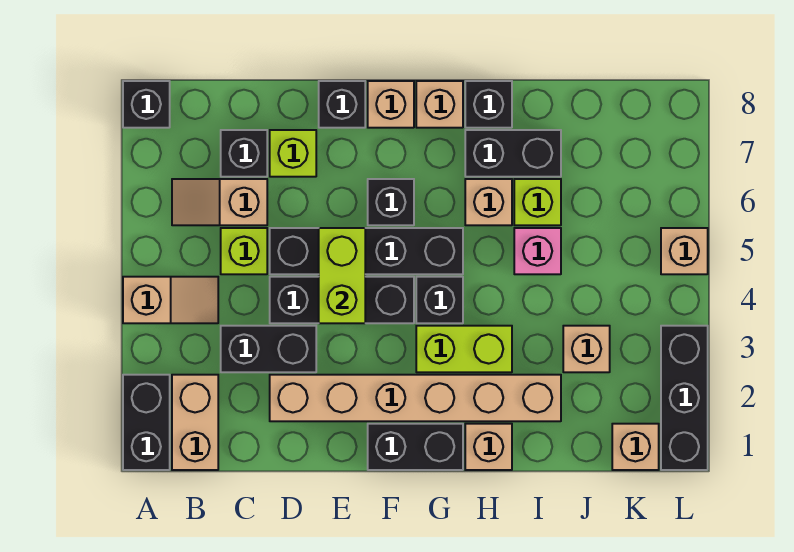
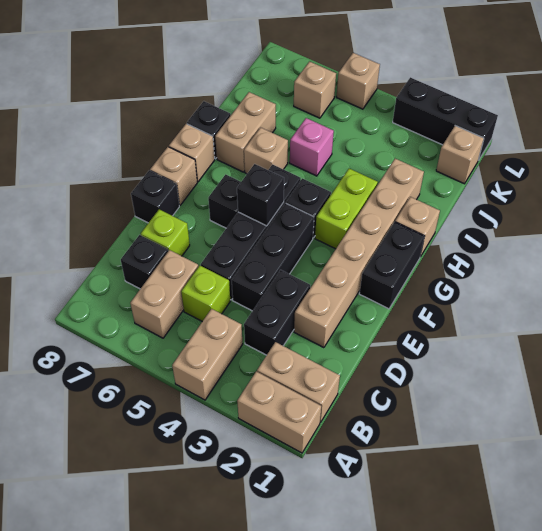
black brick A1:A2 level 1 -> tan brick A1:A2 level 1
tan slope A4:B4 level 1 top A -> tan brick A4:B4 level 1
black brick A8 level 1 -> black brick F5 level 2
tan slope B6:C6 level 1 top C -> tan brick B6:C6 level 1
lime brick E4:E5 level 2 -> none
black brick H7:I7 level 1 -> tan brick H7:I7 level 1
lime brick I6 level 1 -> none
tan brick J3 level 1 -> tan brick K6 level 1

